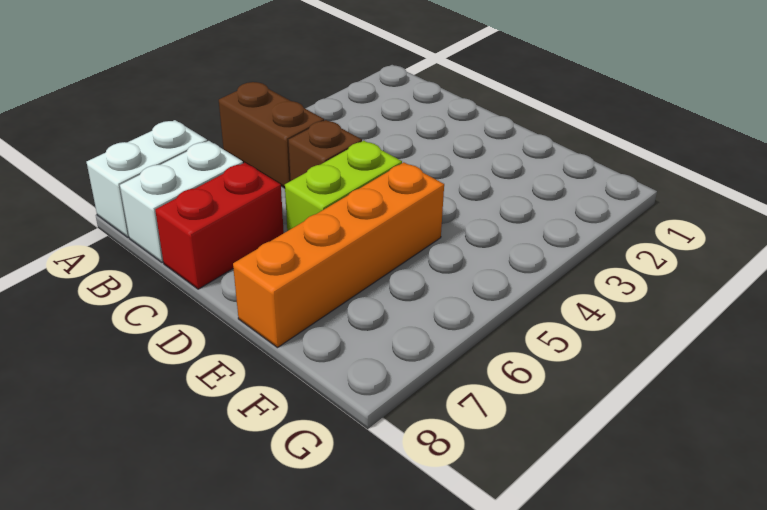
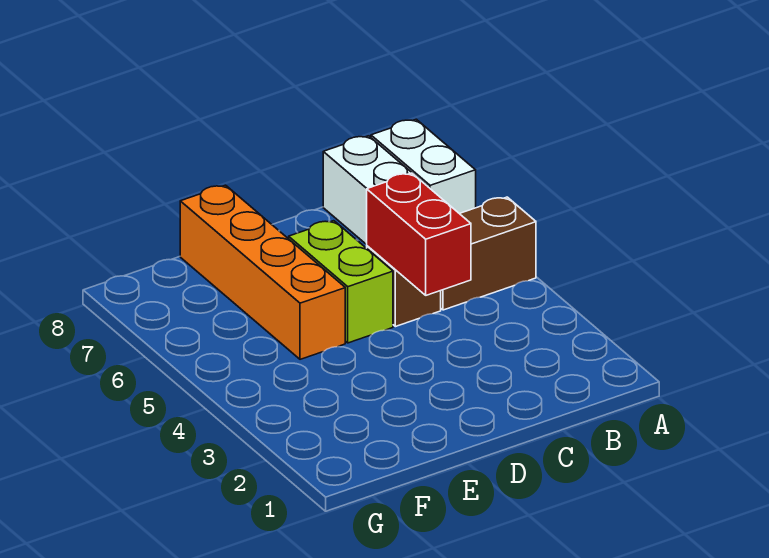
red brick C7:C8 level 1 -> red brick C4:C5 level 2

